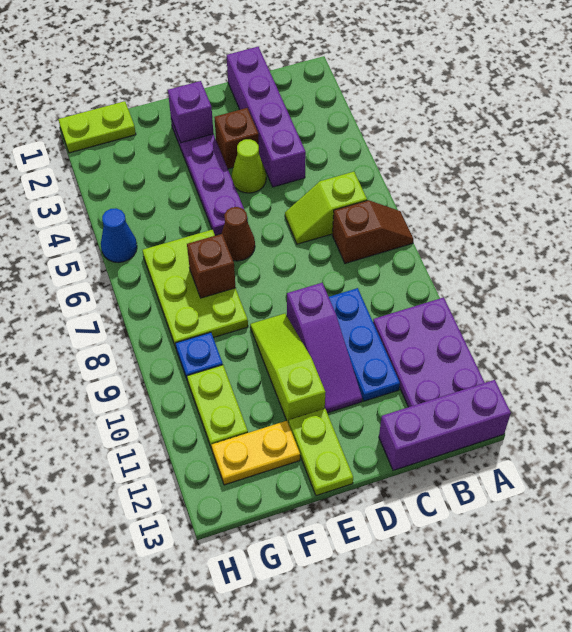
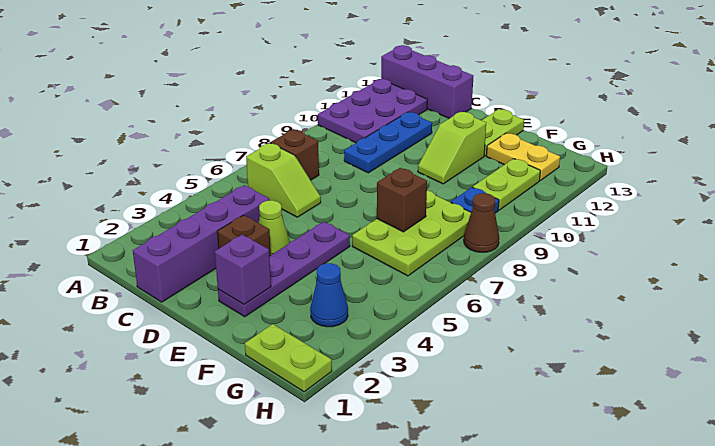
purple slope D9:D11 level 1 top 9 -> none
brown cone E6 level 1 -> brown cone H8 level 1
lime slope E9:E11 level 1 top 11 -> lime slope E10:E11 level 1 top 11
blue cone H5 level 1 -> blue cone G3 level 1

